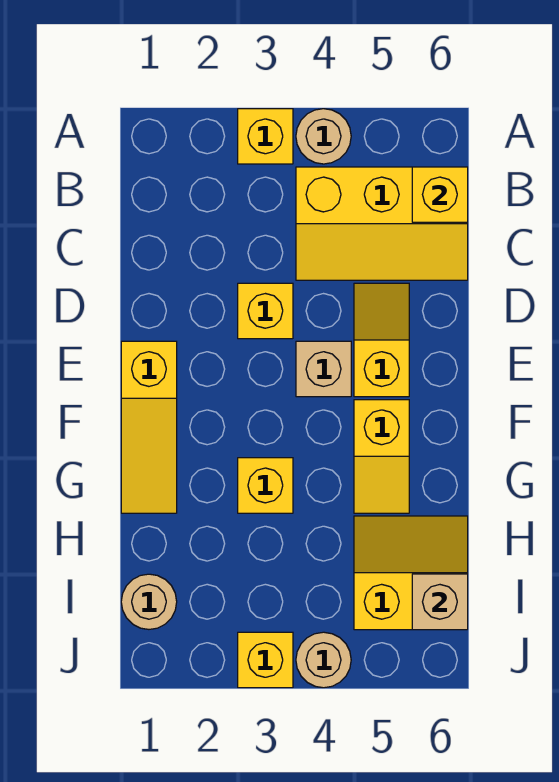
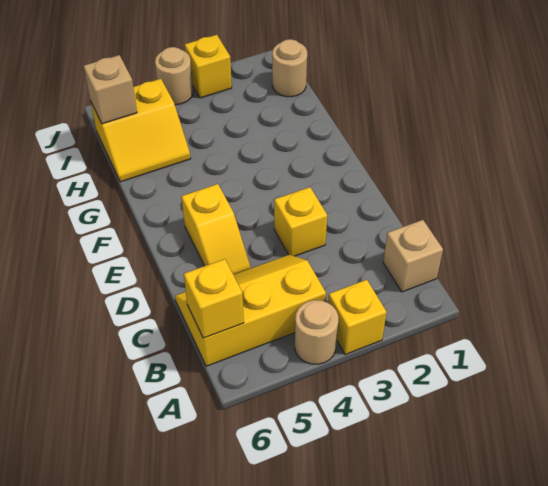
yellow slope E1:G1 level 1 top E -> none
tan brick E4 level 1 -> tan brick B1 level 1
yellow slope F5:G5 level 1 top F -> none
yellow brick G3 level 1 -> none

